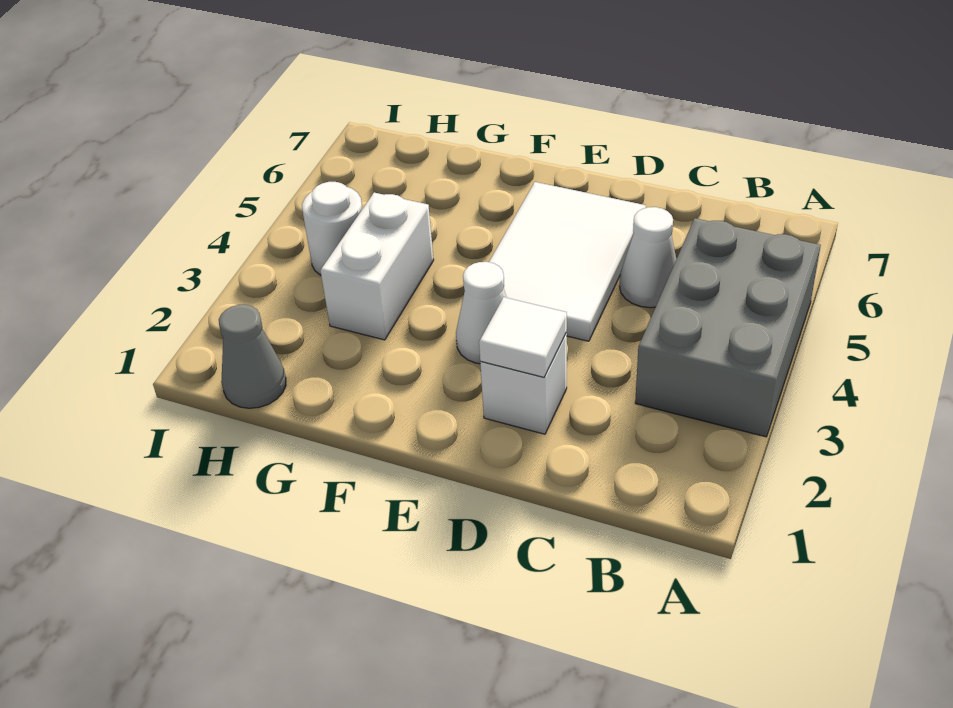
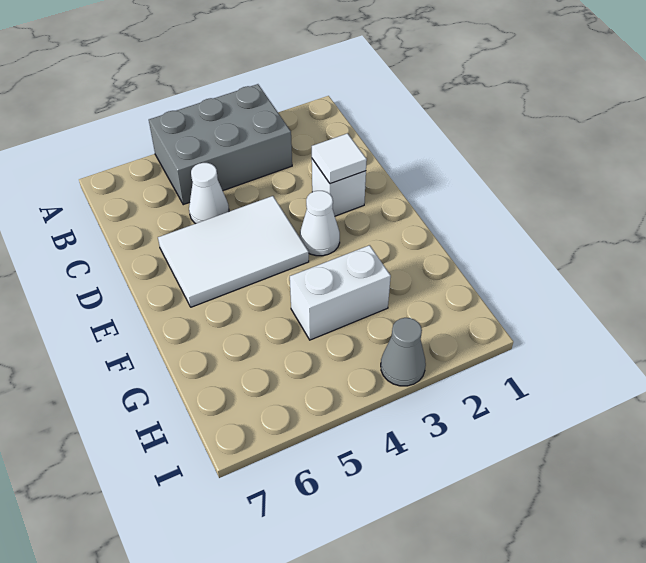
grey cone H1 level 1 -> grey cone I3 level 1
white round brick H4 level 1 -> none

